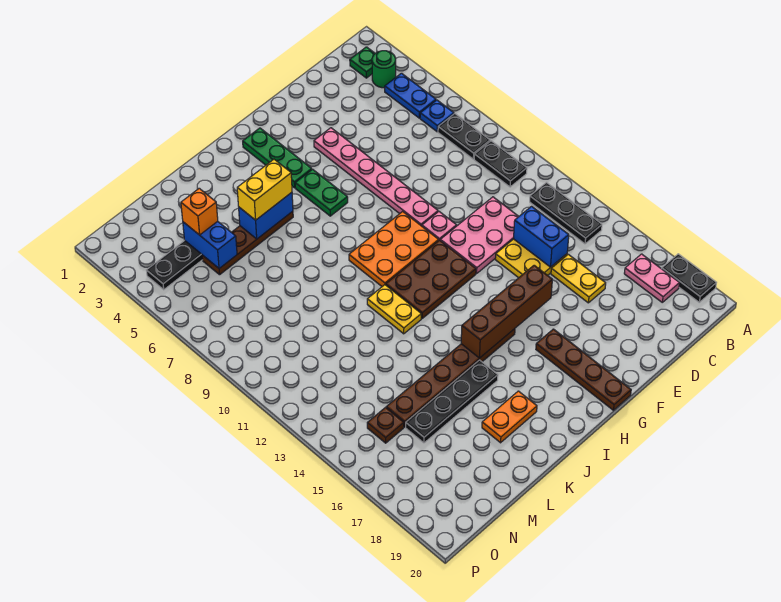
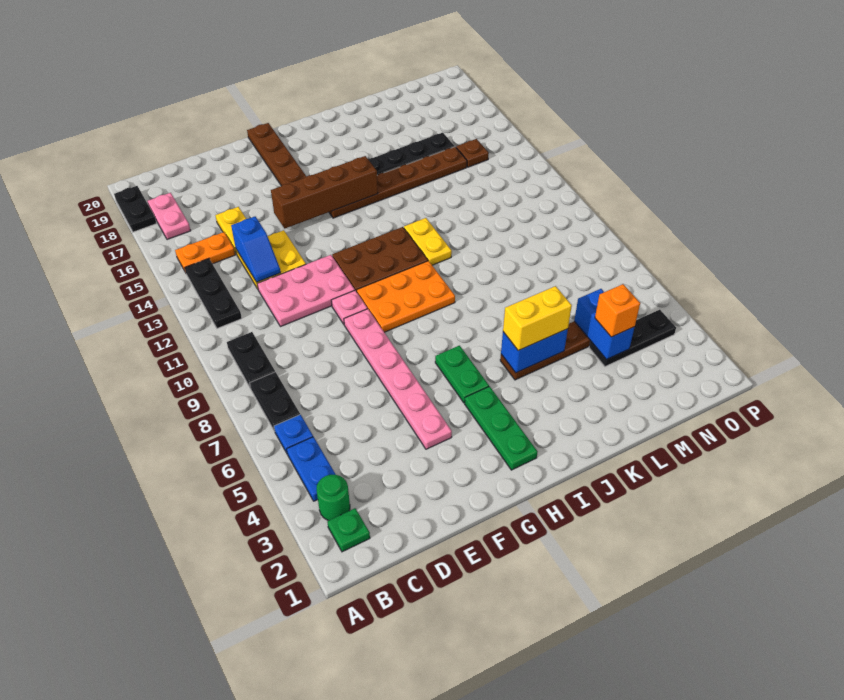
blue brick D13:D14 level 2 -> blue slope D13:D14 level 2 top 14
orange plate J18:K18 level 1 -> orange plate B15:C15 level 1

